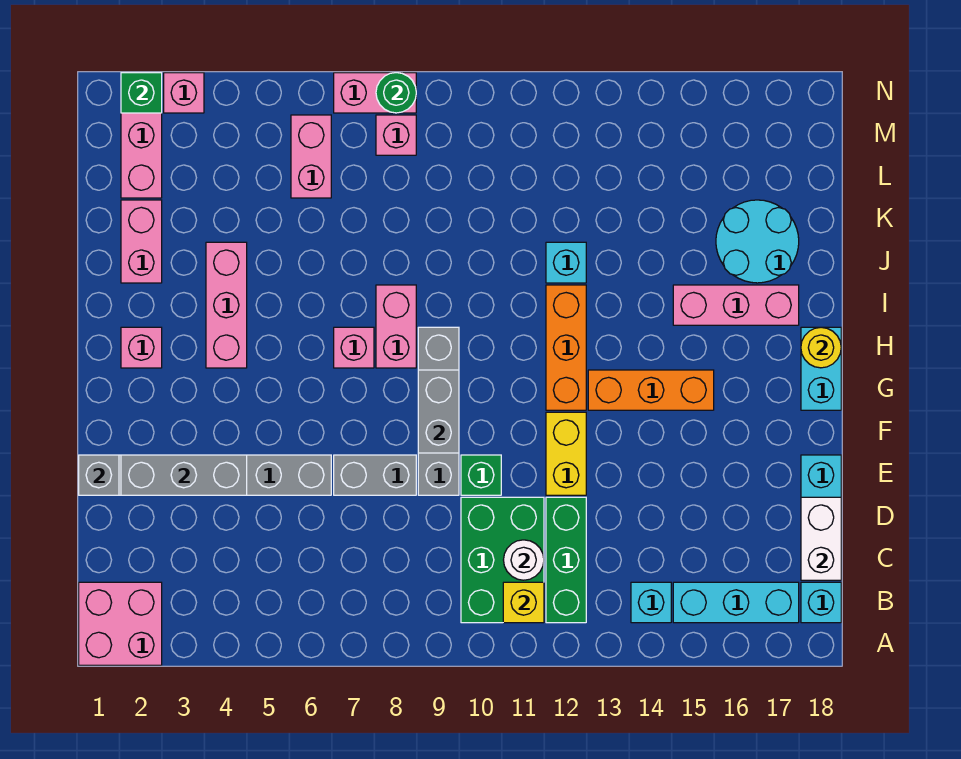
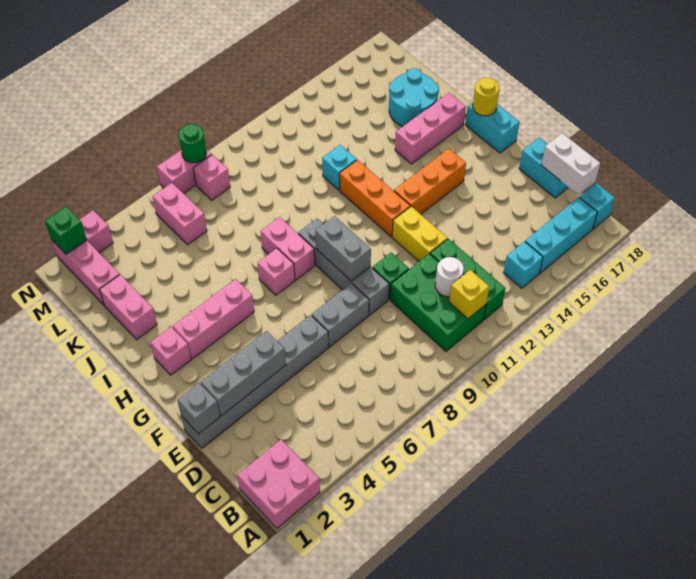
pink brick H4:J4 level 1 -> pink brick H3:H5 level 1

